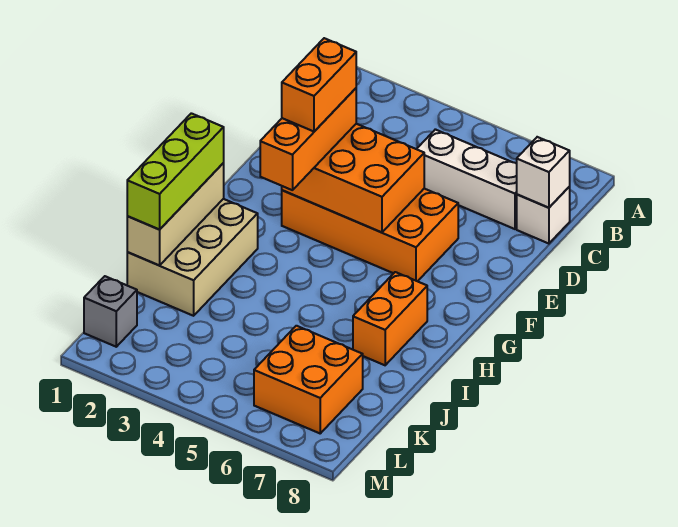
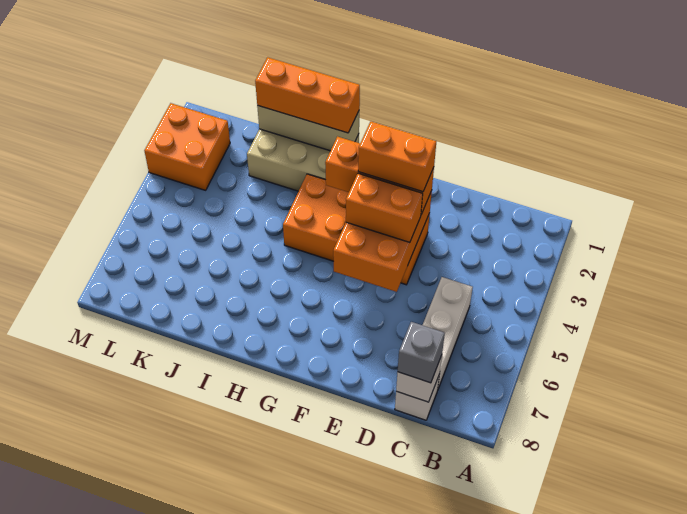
orange brick E3:F6 level 1 -> orange brick E3:H4 level 1
lime brick H1:J1 level 3 -> orange brick H1:J1 level 3
orange brick H7:I7 level 1 -> orange brick E4:F4 level 3
orange brick K6:L7 level 1 -> orange brick L2:M3 level 1
grey brick L1 level 1 -> grey brick C8 level 3

